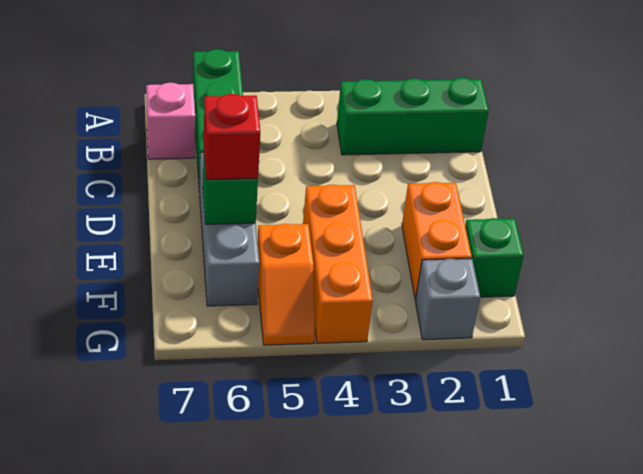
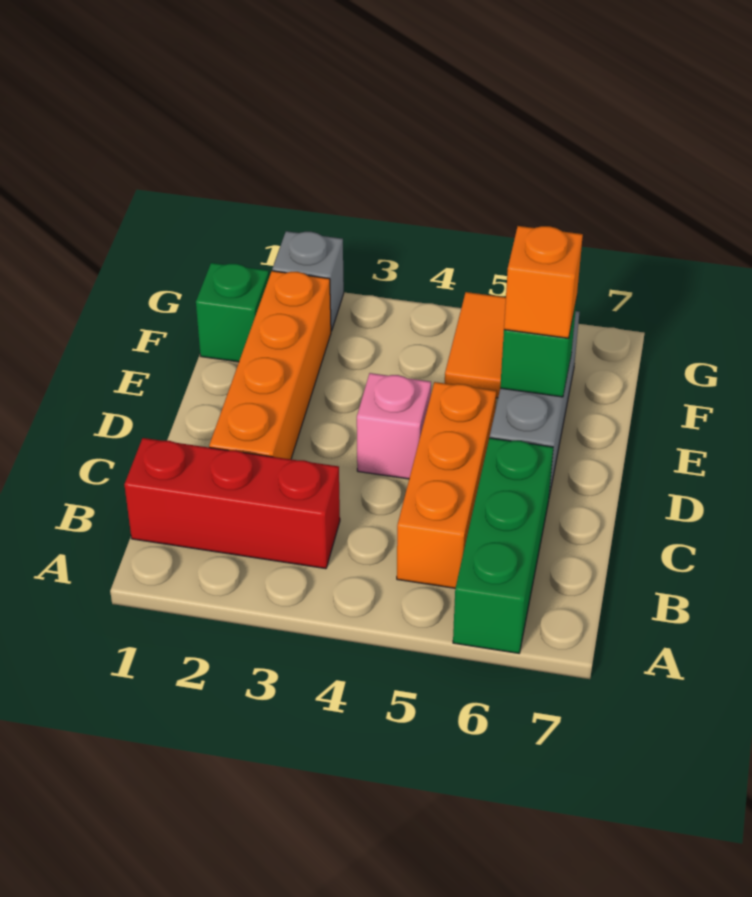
green brick B1:B3 level 1 -> red brick B1:B3 level 1
pink brick B7 level 1 -> pink brick D4 level 1
orange brick E2:F2 level 1 -> orange brick C2:F2 level 1
orange brick E4:G4 level 1 -> orange brick B5:D5 level 1
red brick E6 level 3 -> orange brick E6 level 3
orange slope F5:G5 level 1 top F -> orange tile F5:G5 level 1

